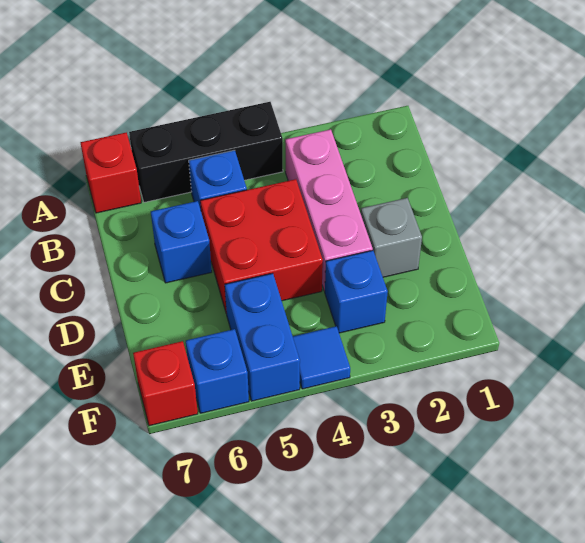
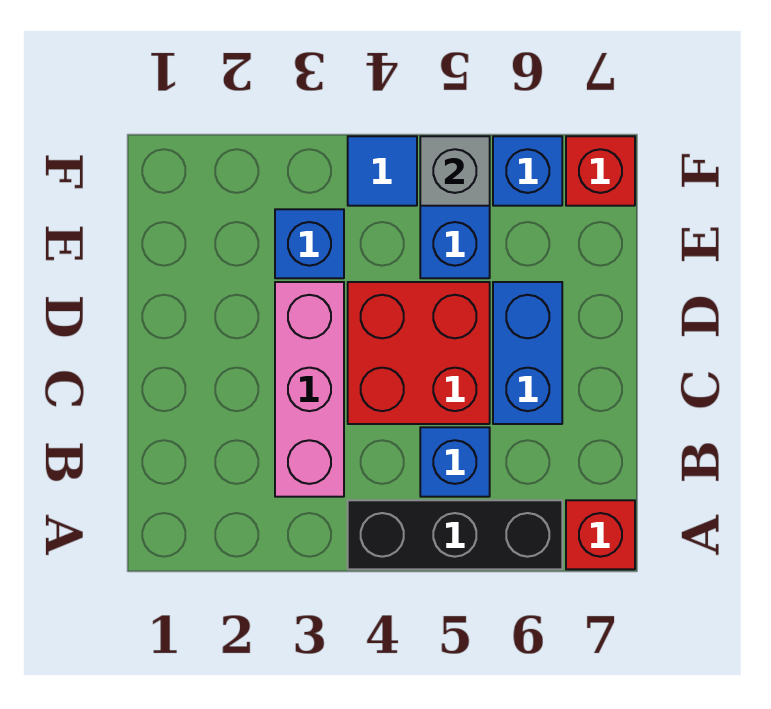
blue brick C6 level 1 -> blue brick C6:D6 level 1
grey brick D2 level 1 -> grey brick F5 level 2

